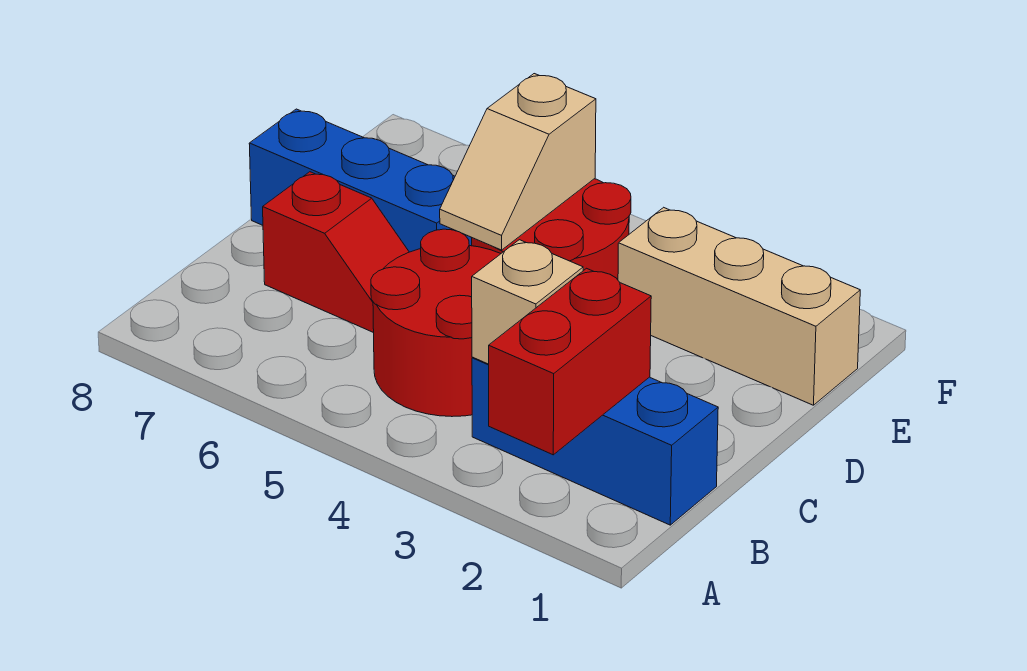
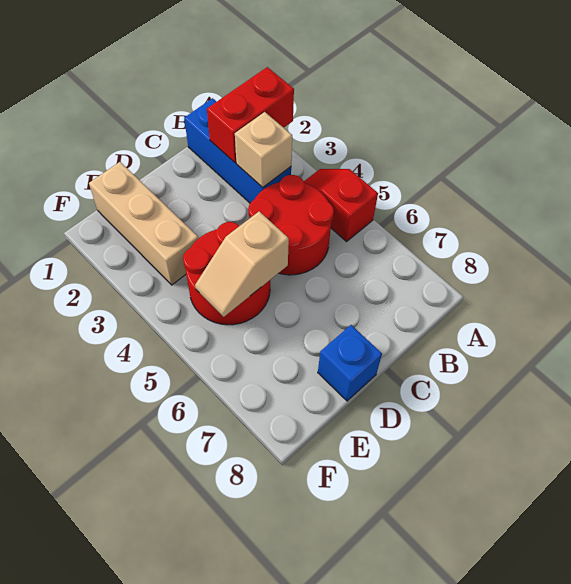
red slope C6:C7 level 1 top 7 -> red slope A4:A5 level 1 top 5
tan slope D5:E5 level 2 top E -> tan slope D5:E5 level 2 top D
blue brick D6:D8 level 1 -> blue brick D8 level 1

